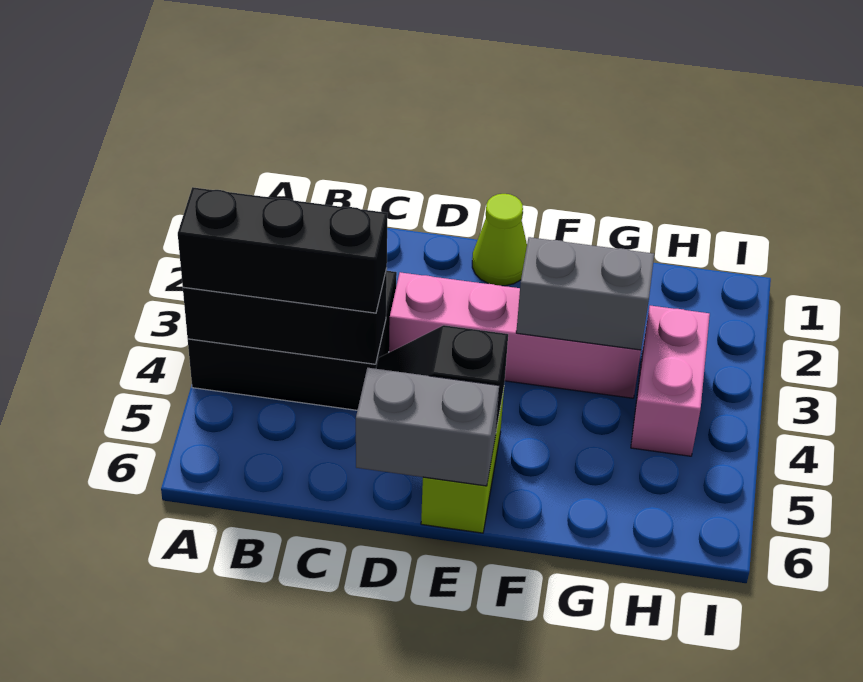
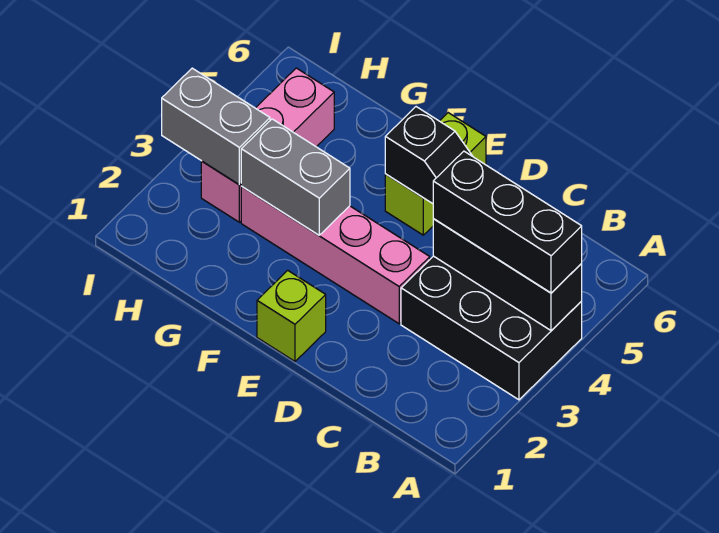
grey brick D6:E6 level 2 -> grey brick H3:I3 level 2
lime cone E1 level 1 -> lime brick E1 level 1
pink brick H3:H4 level 1 -> pink brick H3:H5 level 1

